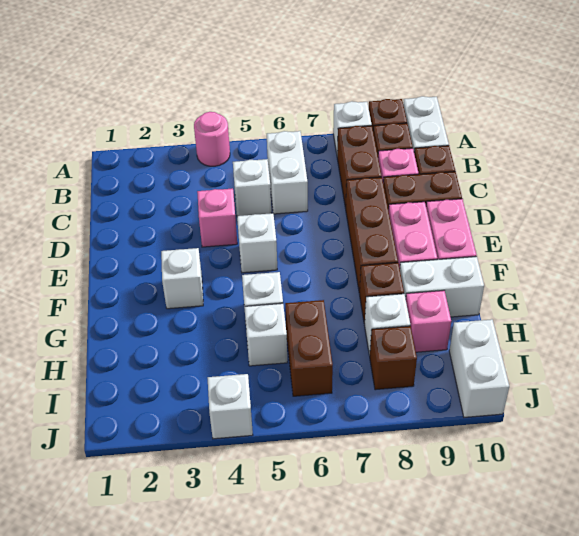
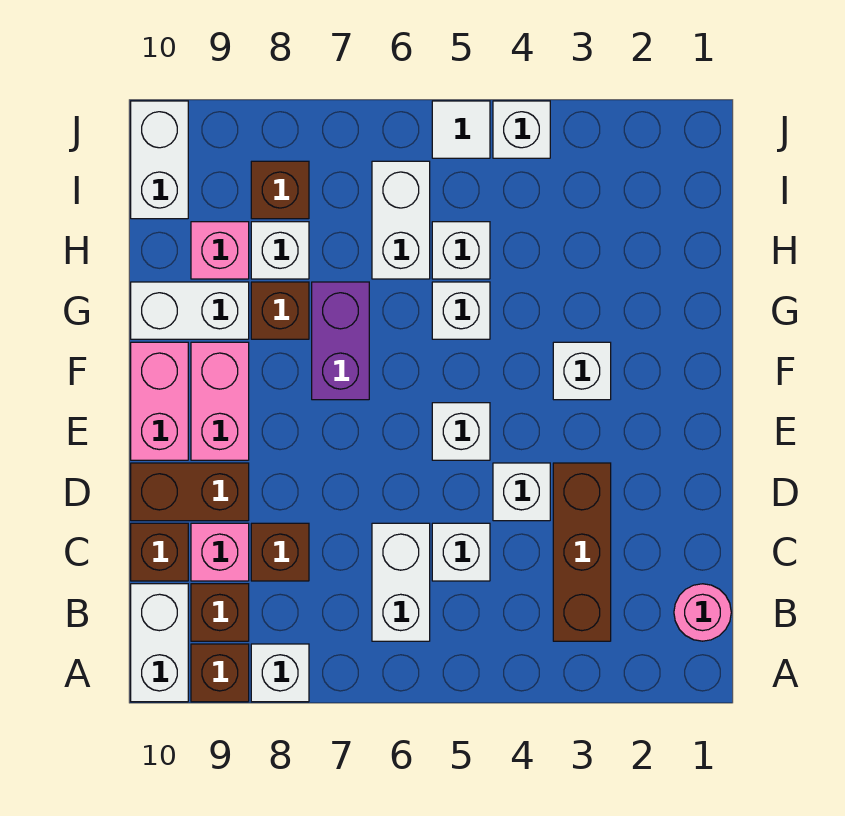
pink round brick A4 level 1 -> pink round brick B1 level 1
brown brick B8:C8 level 1 -> brown brick C8 level 1
pink brick D4 level 1 -> white brick D4 level 1
brown brick D8:F8 level 1 -> brown brick B3:D3 level 1
none -> purple brick F7:G7 level 1
brown brick H6:I6 level 1 -> white brick H6:I6 level 1
none -> white tile J5 level 1

